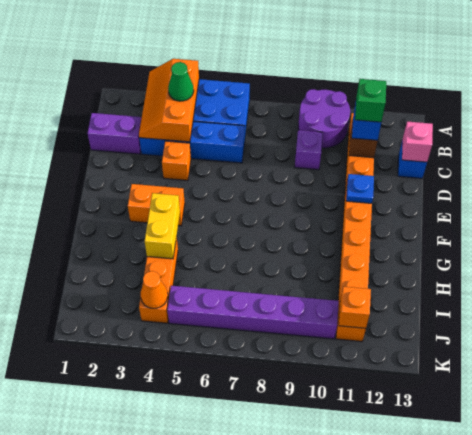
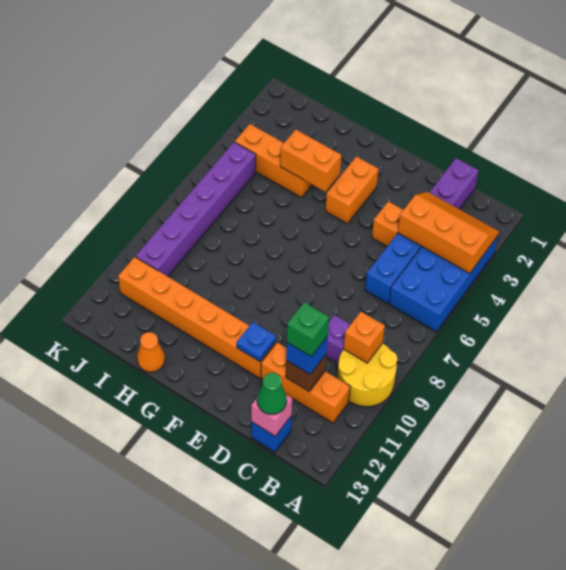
purple round brick A9:B10 level 1 -> yellow round brick A9:B10 level 1
green cone B4 level 3 -> green cone C13 level 3
yellow brick G4:H4 level 2 -> orange brick G4:H4 level 2
orange cone J4 level 2 -> orange cone H13 level 1
orange brick J11 level 2 -> orange brick B9 level 2

